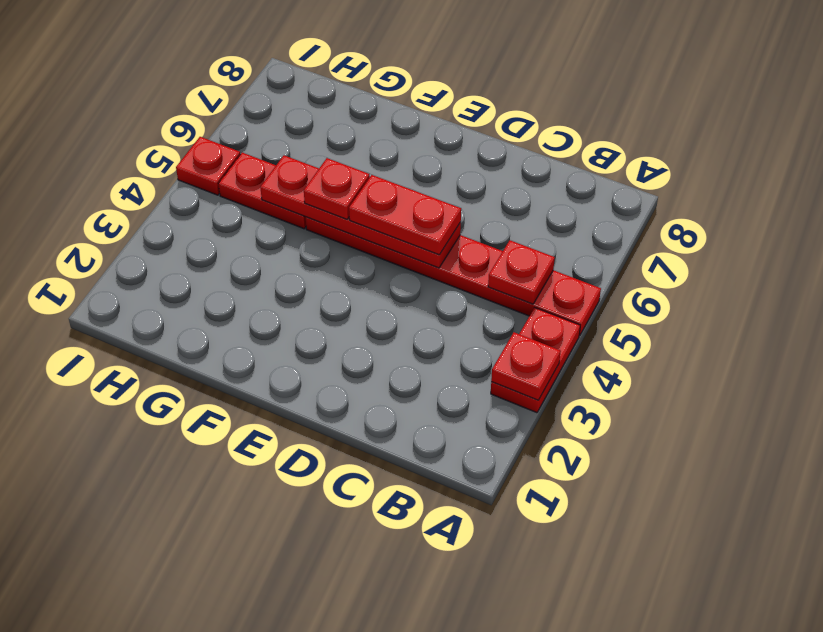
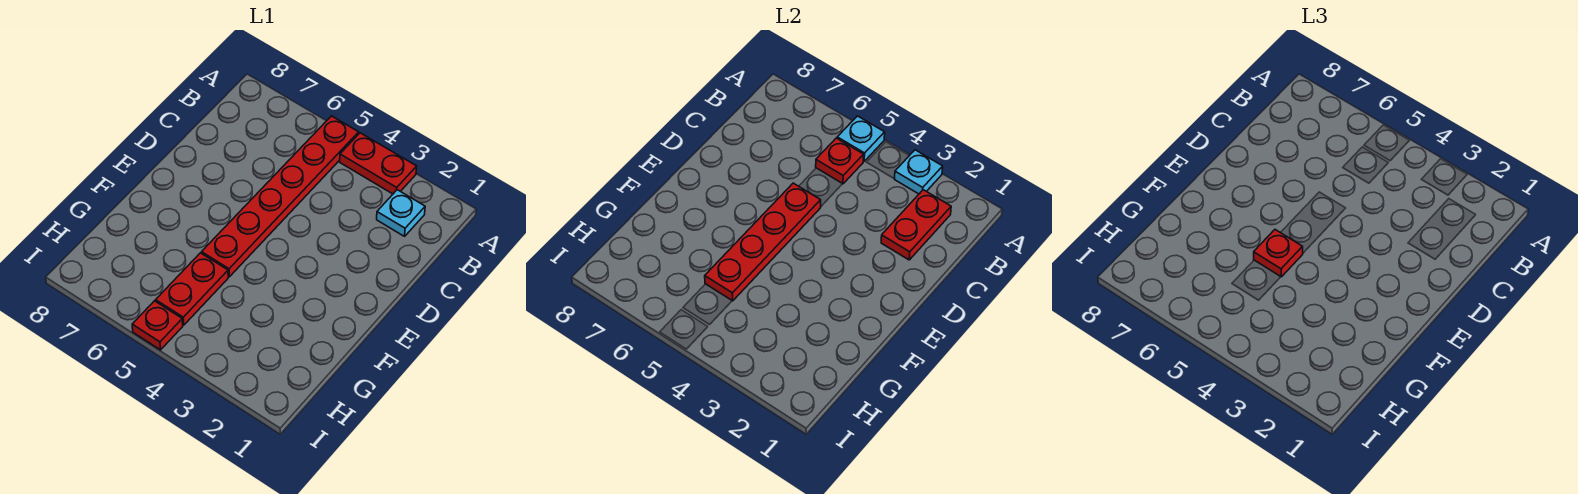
red plate A3 level 2 -> cyan plate A3 level 2
none -> cyan plate A5 level 2
none -> cyan plate B2 level 1
red plate D5:E5 level 3 -> red plate B2:C2 level 2

